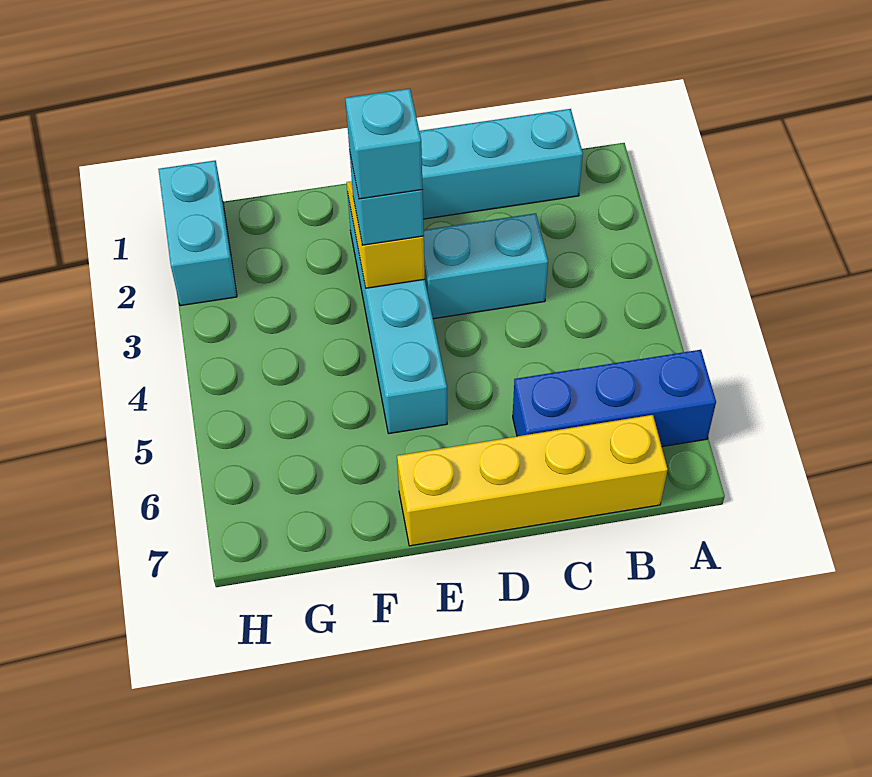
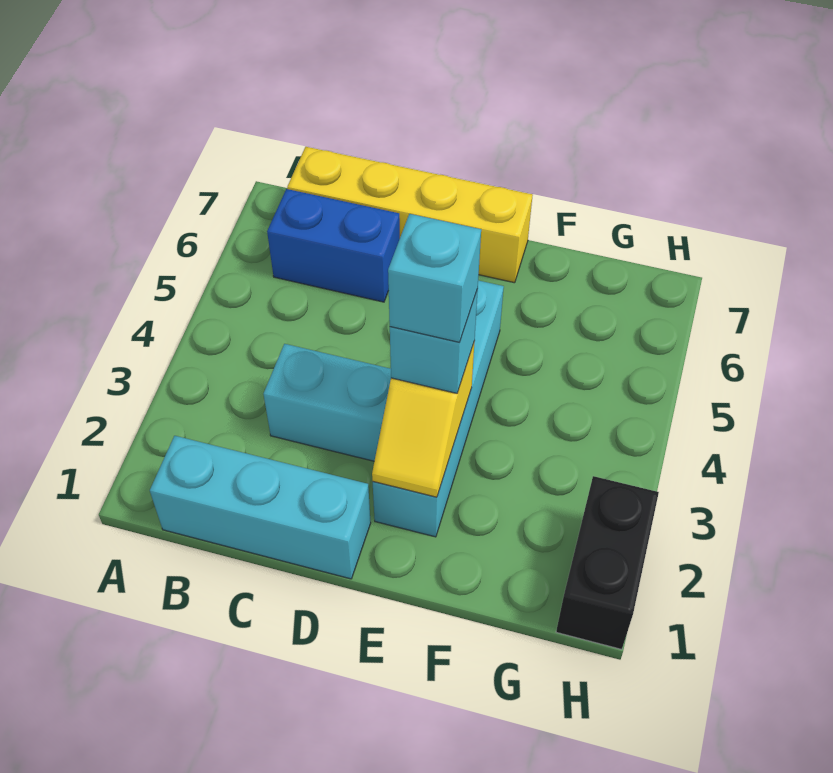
blue brick A6:C6 level 1 -> blue brick B6:C6 level 1
cyan brick H1:H2 level 1 -> black brick H1:H2 level 1

